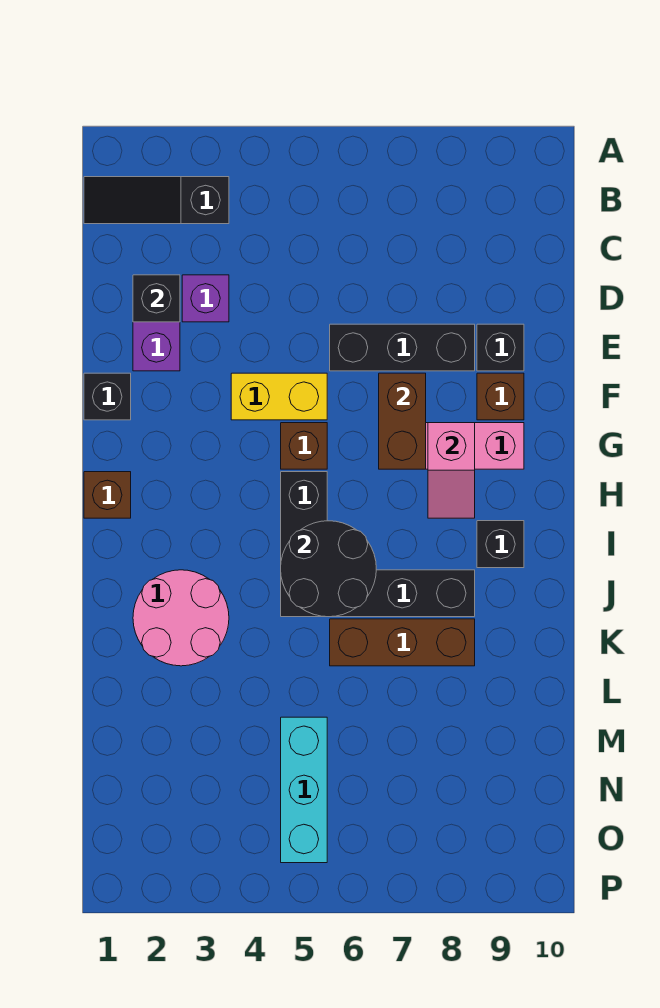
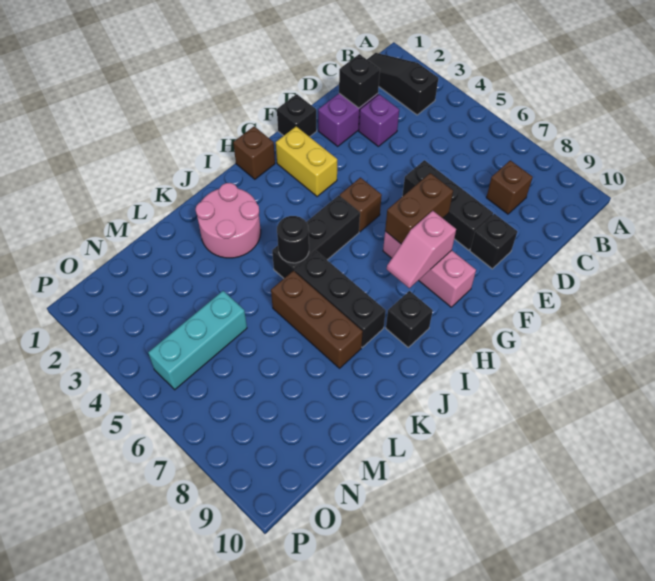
yellow brick F4:F5 level 1 -> yellow brick G2:G3 level 1
brown brick F9 level 1 -> brown brick C8 level 1
black round brick I5:J6 level 2 -> black round brick J5 level 2

